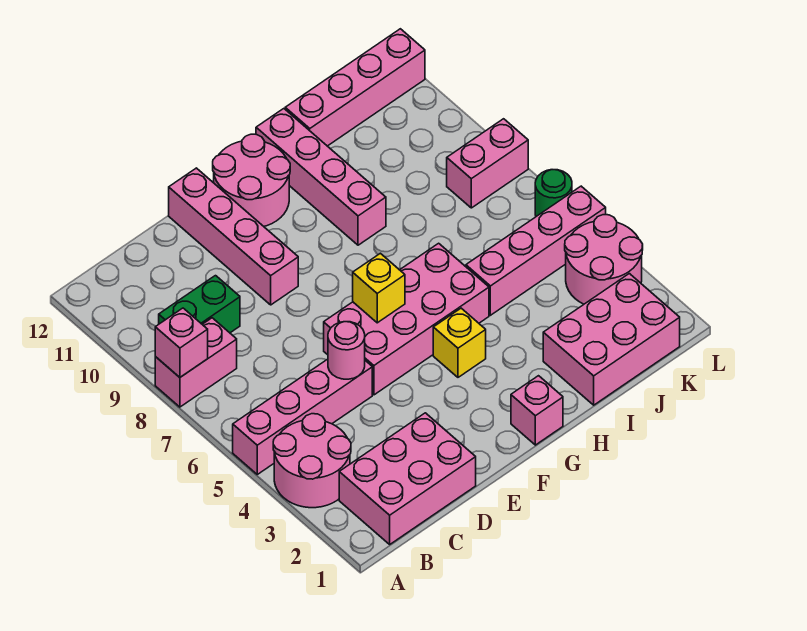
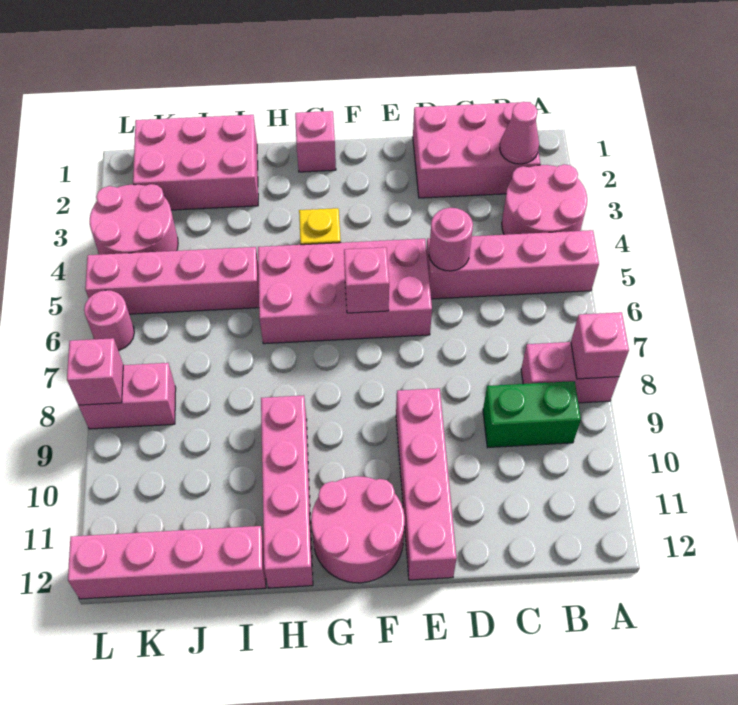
none -> pink cone B2 level 2
yellow brick F6 level 2 -> pink brick F6 level 2
green round brick L6 level 1 -> pink round brick L6 level 1
none -> pink brick L8 level 2

